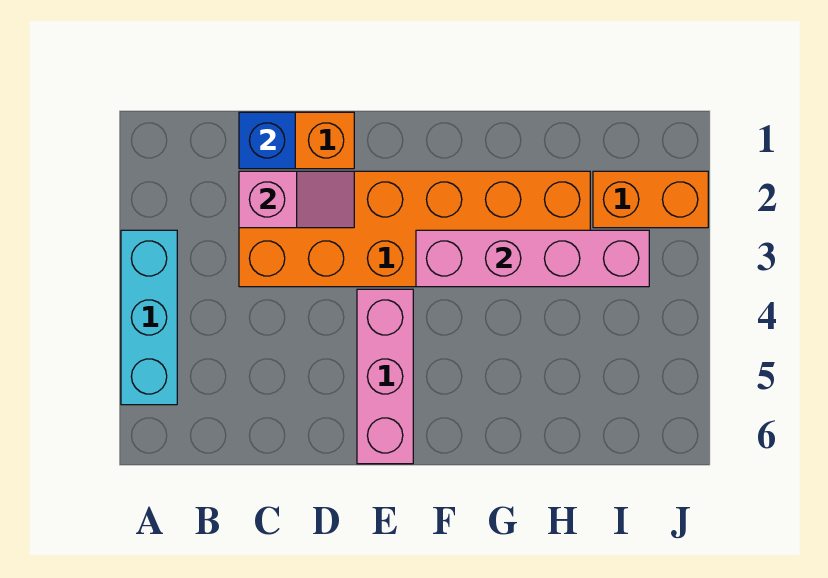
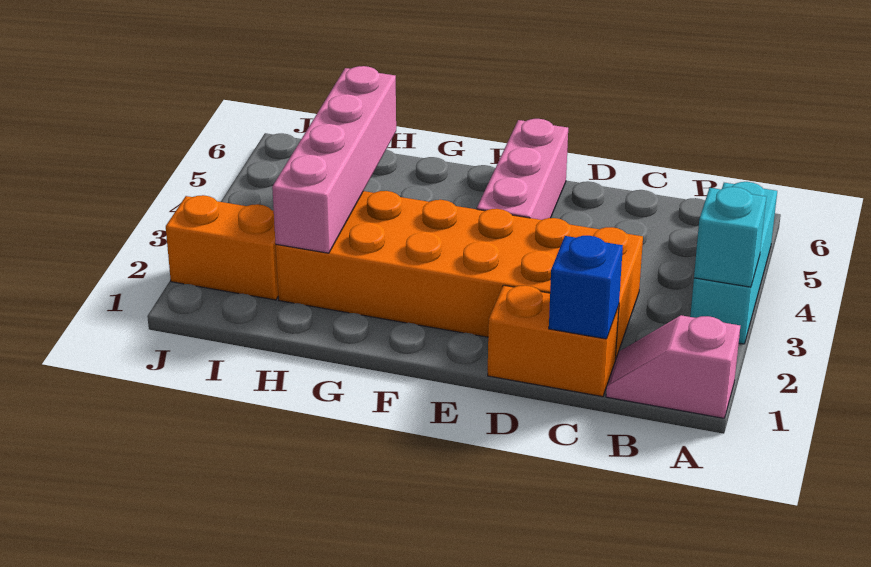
none -> cyan brick A3 level 2
pink slope C2:D2 level 2 top C -> pink slope A1:B1 level 1 top A
pink brick F3:I3 level 2 -> pink brick H2:H5 level 2

